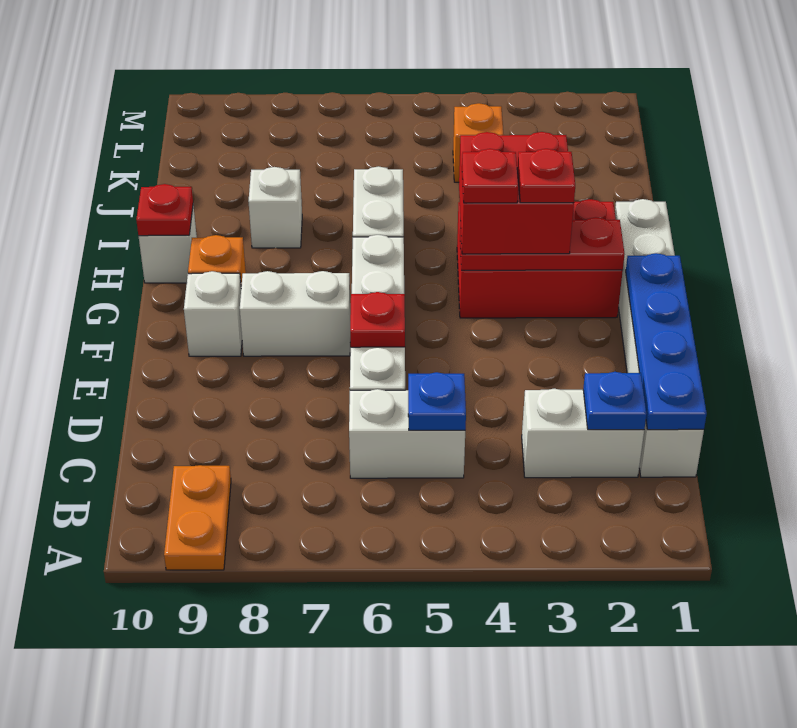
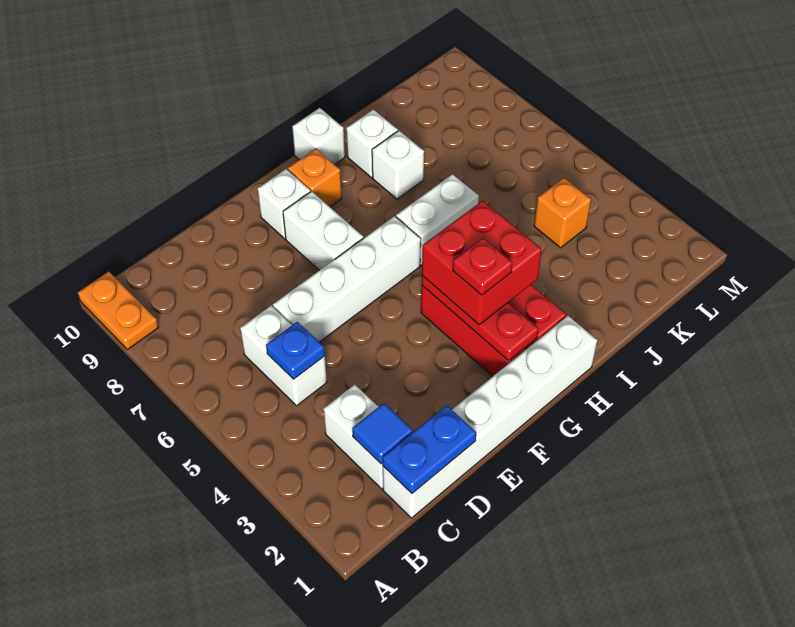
orange plate A9:B9 level 1 -> orange plate A9:A10 level 1
blue plate C1:F1 level 2 -> blue plate C1:D1 level 2
blue plate C2 level 2 -> blue tile C2 level 2
red plate E6 level 2 -> none
red plate G4 level 4 -> none
red plate H10 level 2 -> none
none -> white brick I9 level 1

